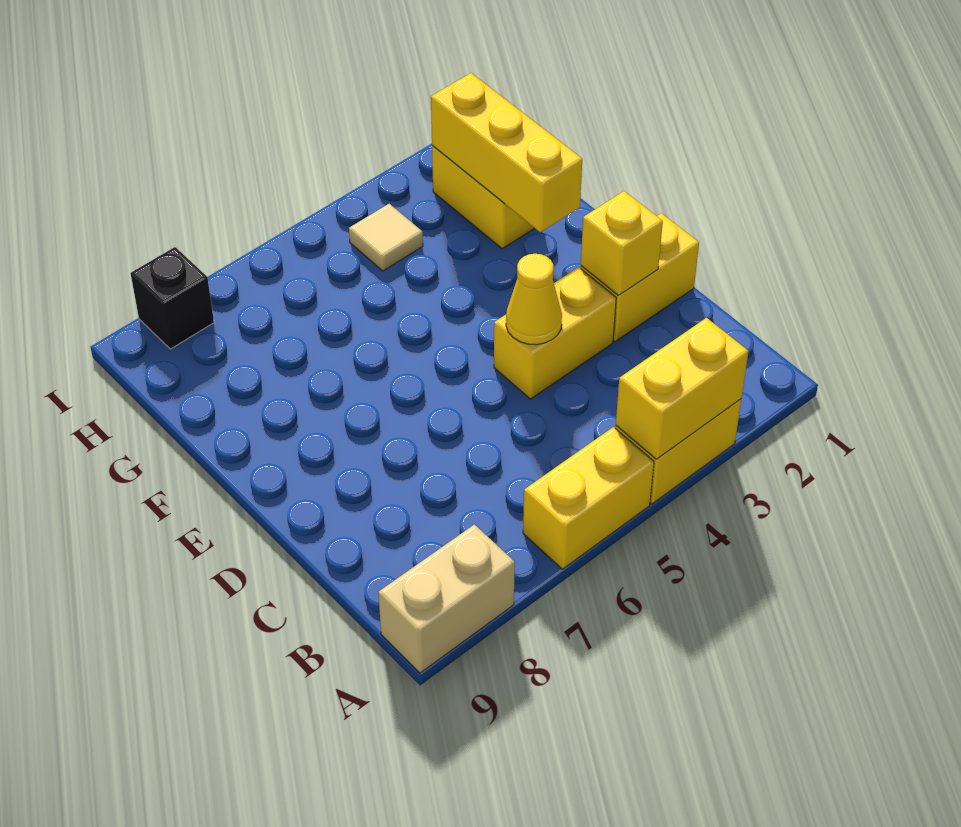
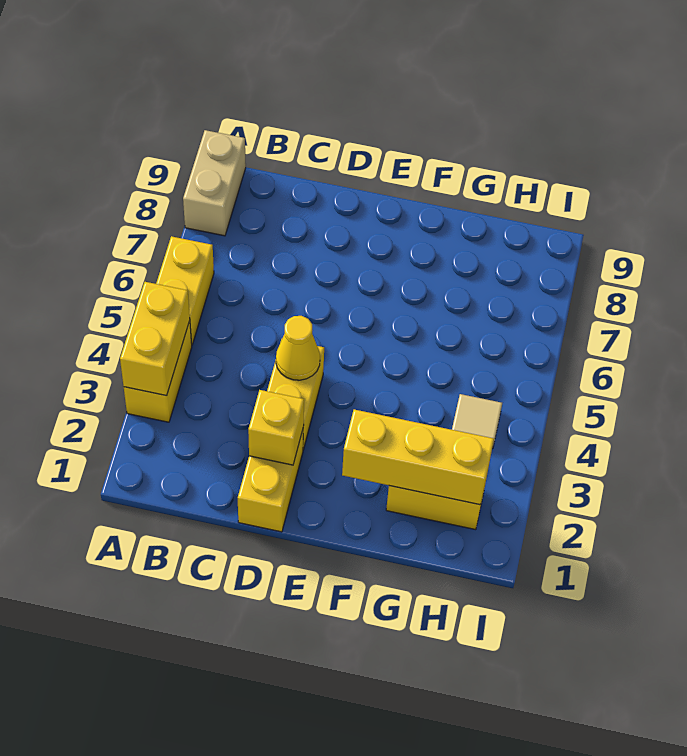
black brick I8 level 1 -> none

